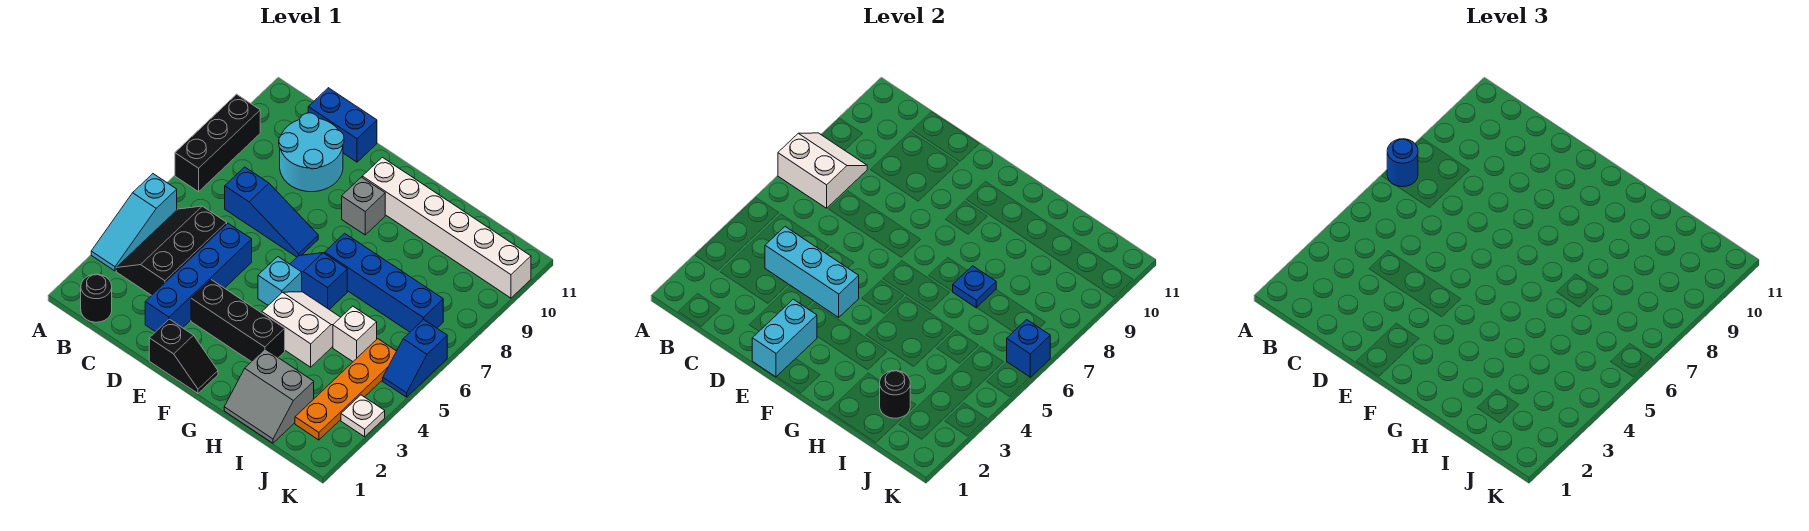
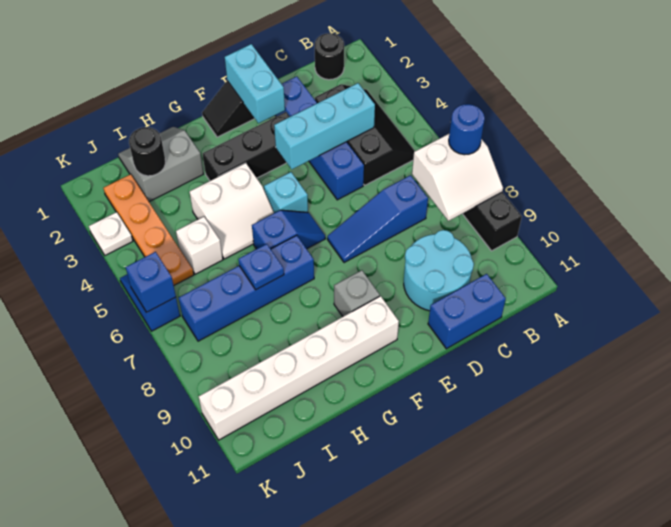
cyan slope A3:A5 level 1 top 5 -> none

